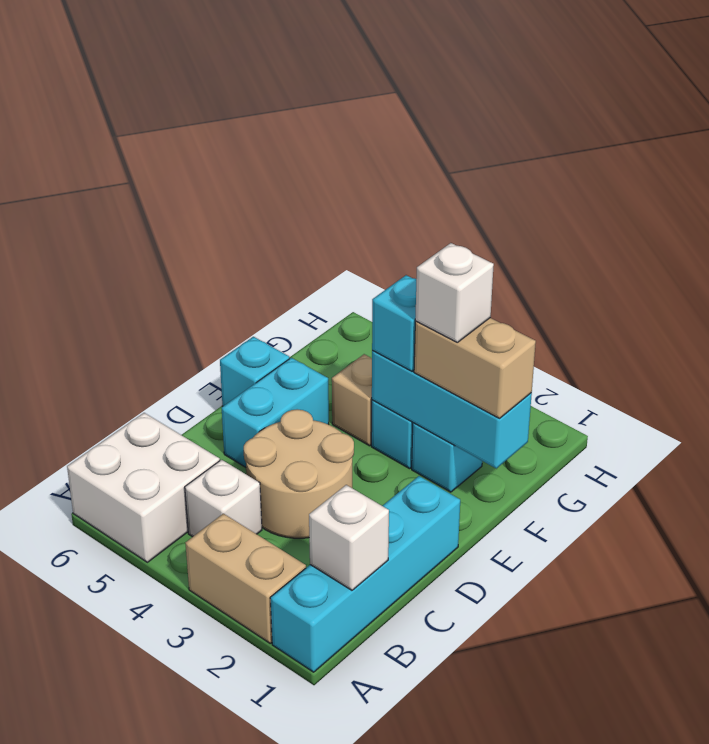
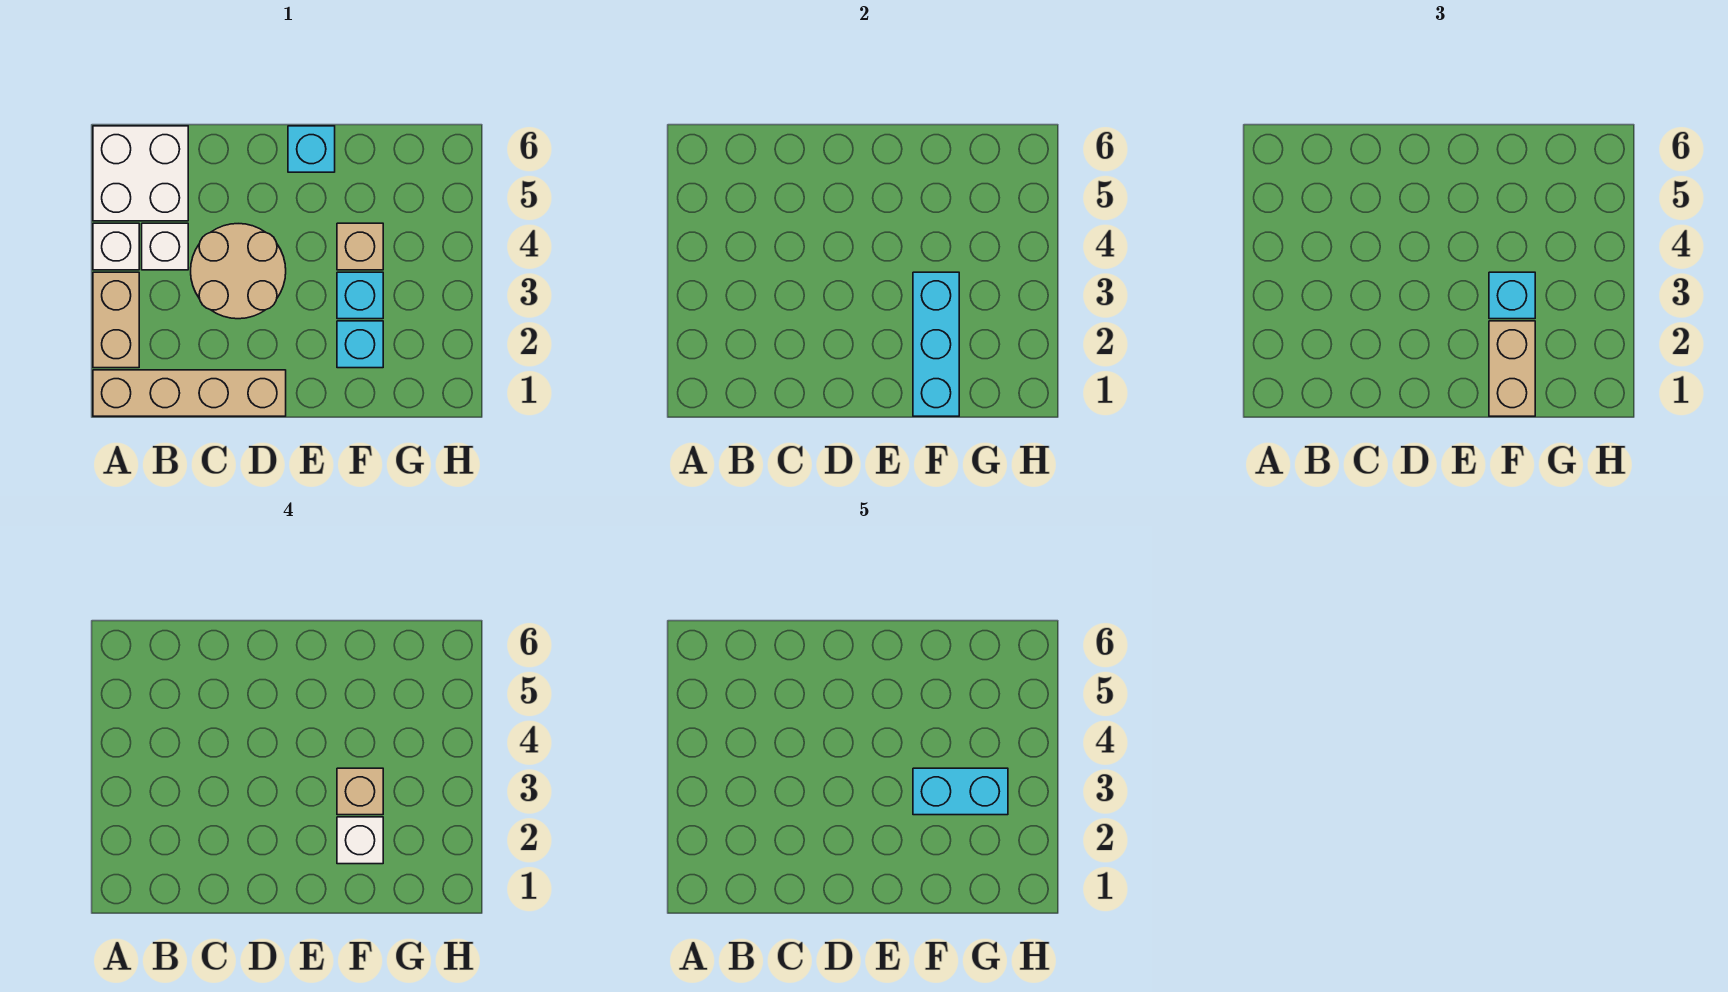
cyan brick A1:D1 level 1 -> tan brick A1:D1 level 1
white brick B1 level 2 -> white brick A4 level 1
cyan brick D5:E5 level 1 -> cyan brick F3:G3 level 5
none -> tan brick F3 level 4

